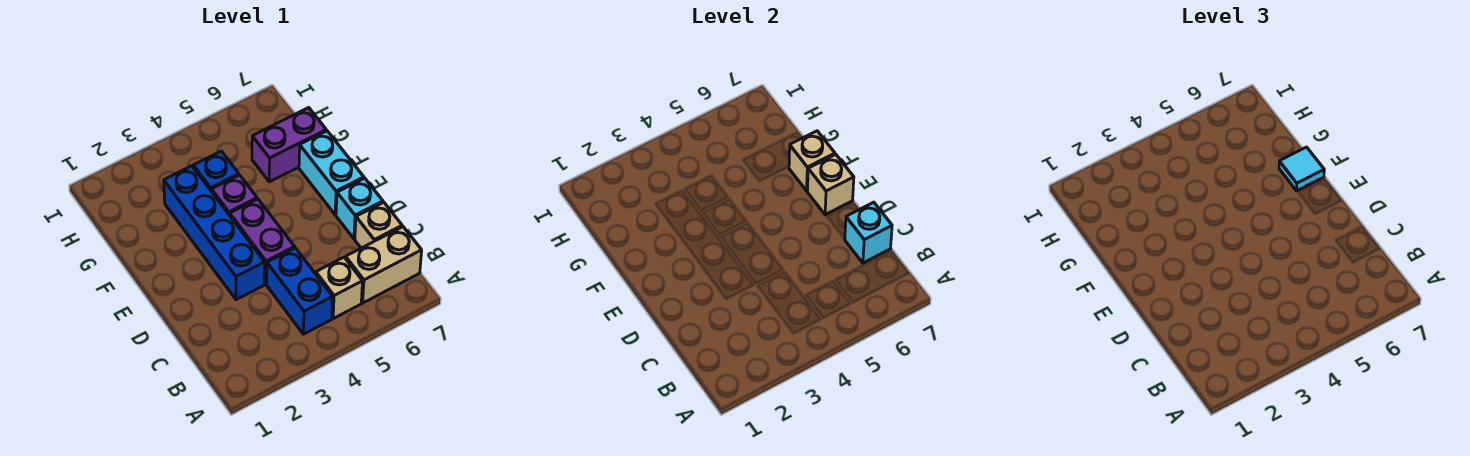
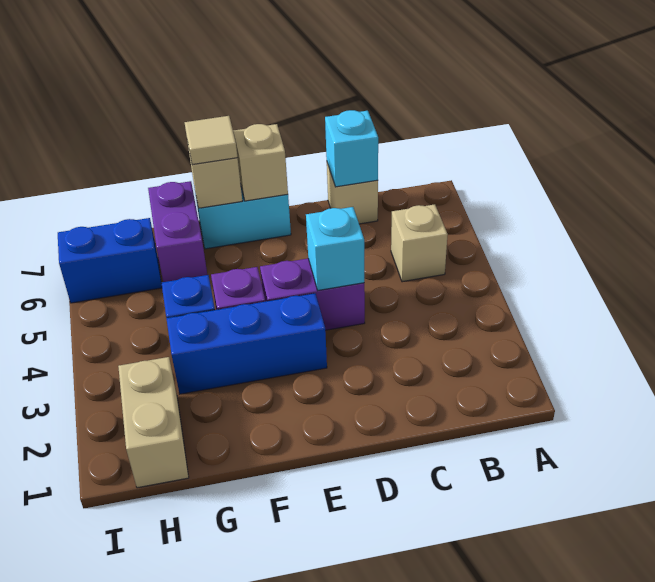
blue brick B4:C4 level 1 -> blue brick H6:I6 level 1
tan brick B6:B7 level 1 -> tan brick H1:H2 level 1
blue brick D3:G3 level 1 -> blue brick E3:G3 level 1
cyan brick D7 level 1 -> cyan brick D4 level 2
cyan tile F7 level 3 -> tan tile F7 level 3

